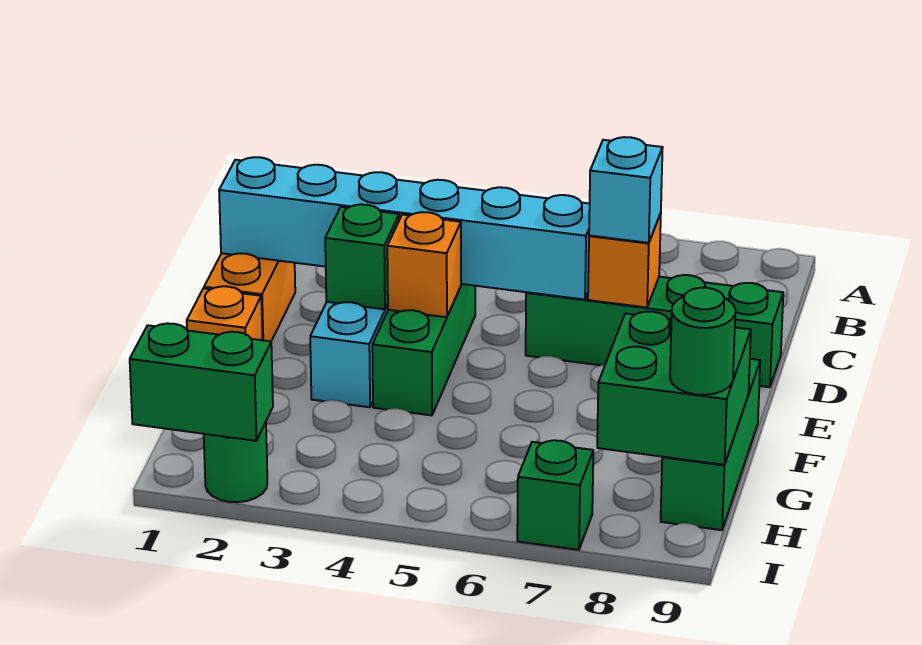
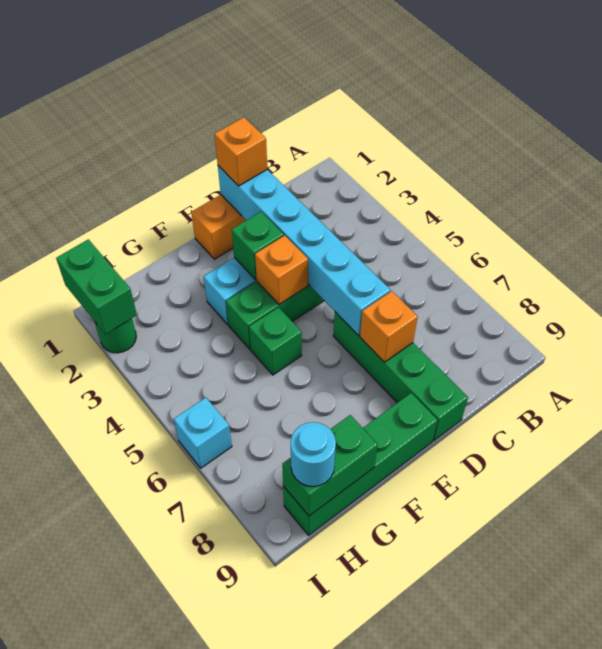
cyan brick D7 level 3 -> cyan brick I6 level 1
orange brick F1 level 1 -> orange brick D1 level 3
green brick F9:H9 level 1 -> green brick E9:H9 level 1
green brick G8:H9 level 2 -> green brick G9:H9 level 2
green round brick H9 level 3 -> cyan round brick H9 level 3
green brick I7 level 1 -> green brick F5 level 1

